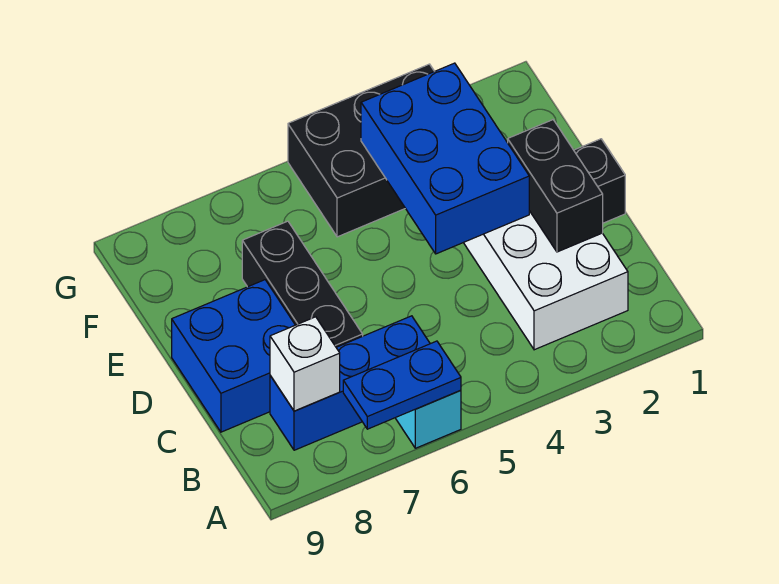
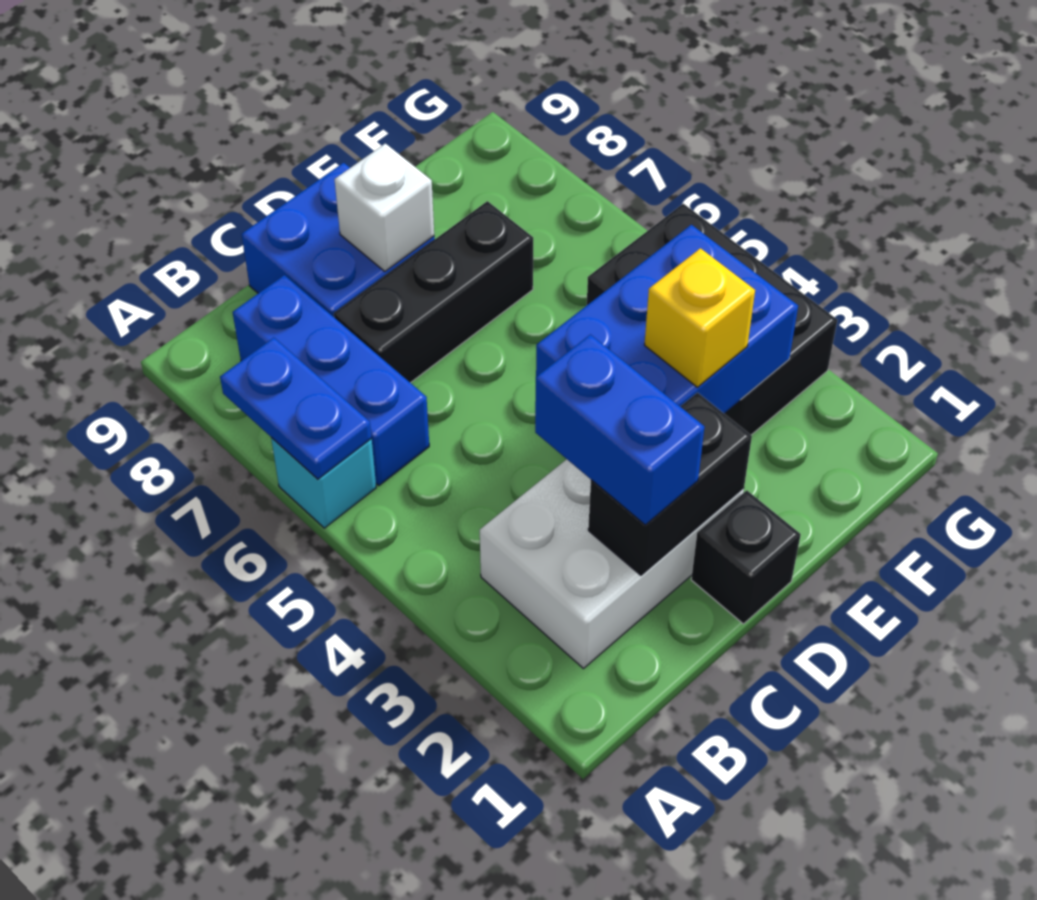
white brick B8 level 2 -> white brick D8 level 2
none -> blue brick C2:C3 level 3
none -> yellow brick E3 level 3

